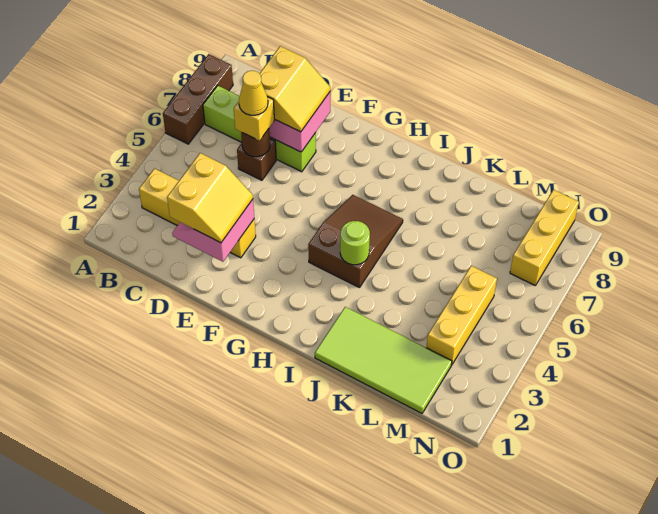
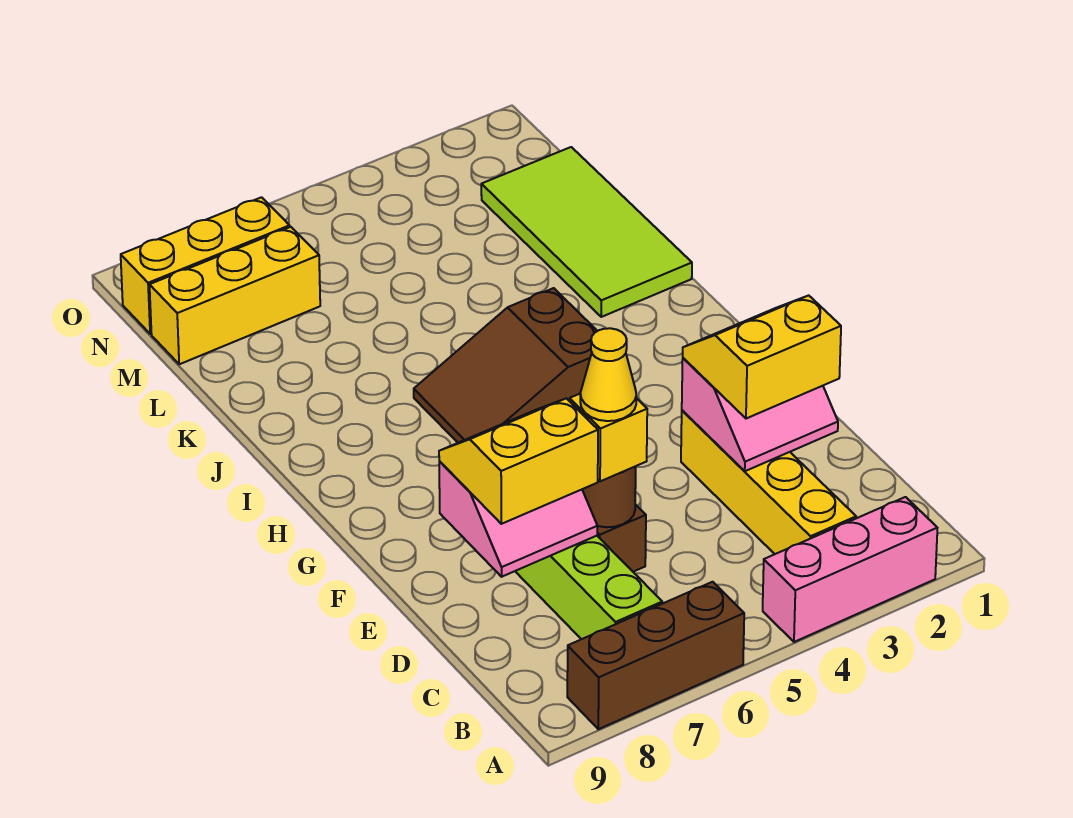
none -> pink brick A2:A4 level 1
lime round brick I4 level 2 -> none
yellow brick M3:M5 level 1 -> yellow brick M7:M9 level 1

